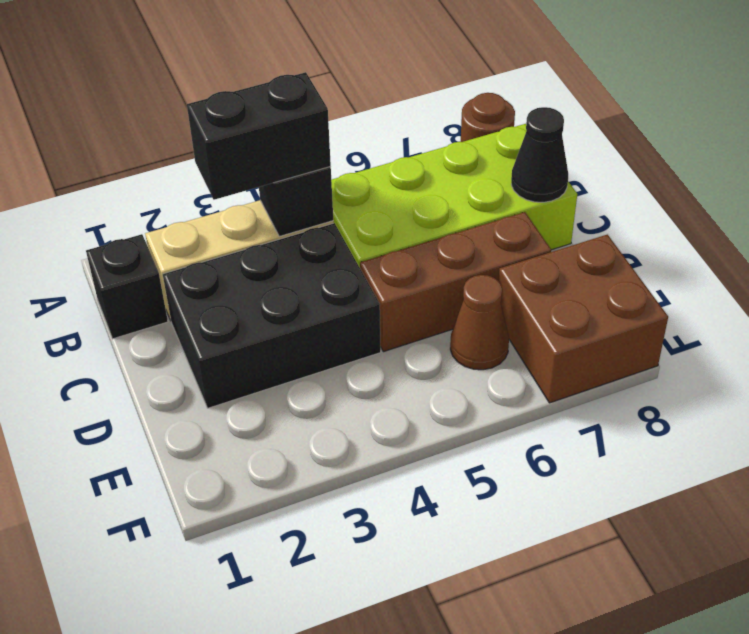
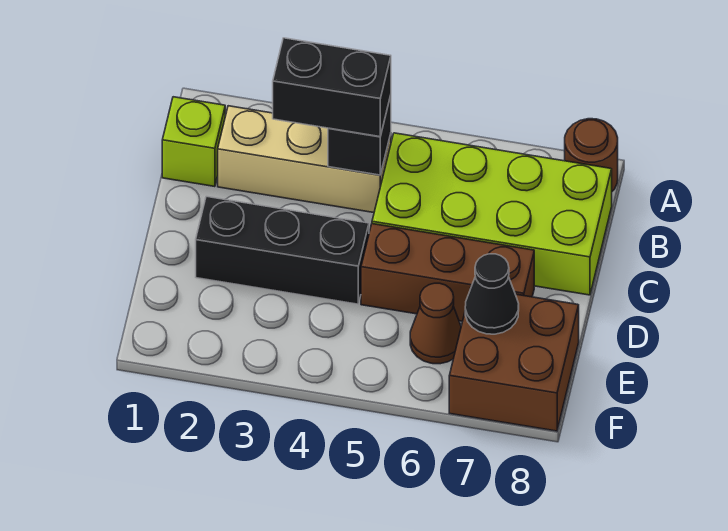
black brick B1 level 1 -> lime brick B1 level 1
black brick C2:D4 level 1 -> black brick D2:D4 level 1
black cone C8 level 2 -> black cone E7 level 2

